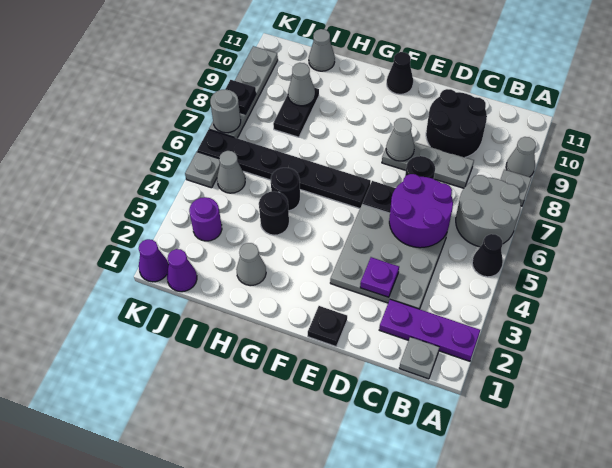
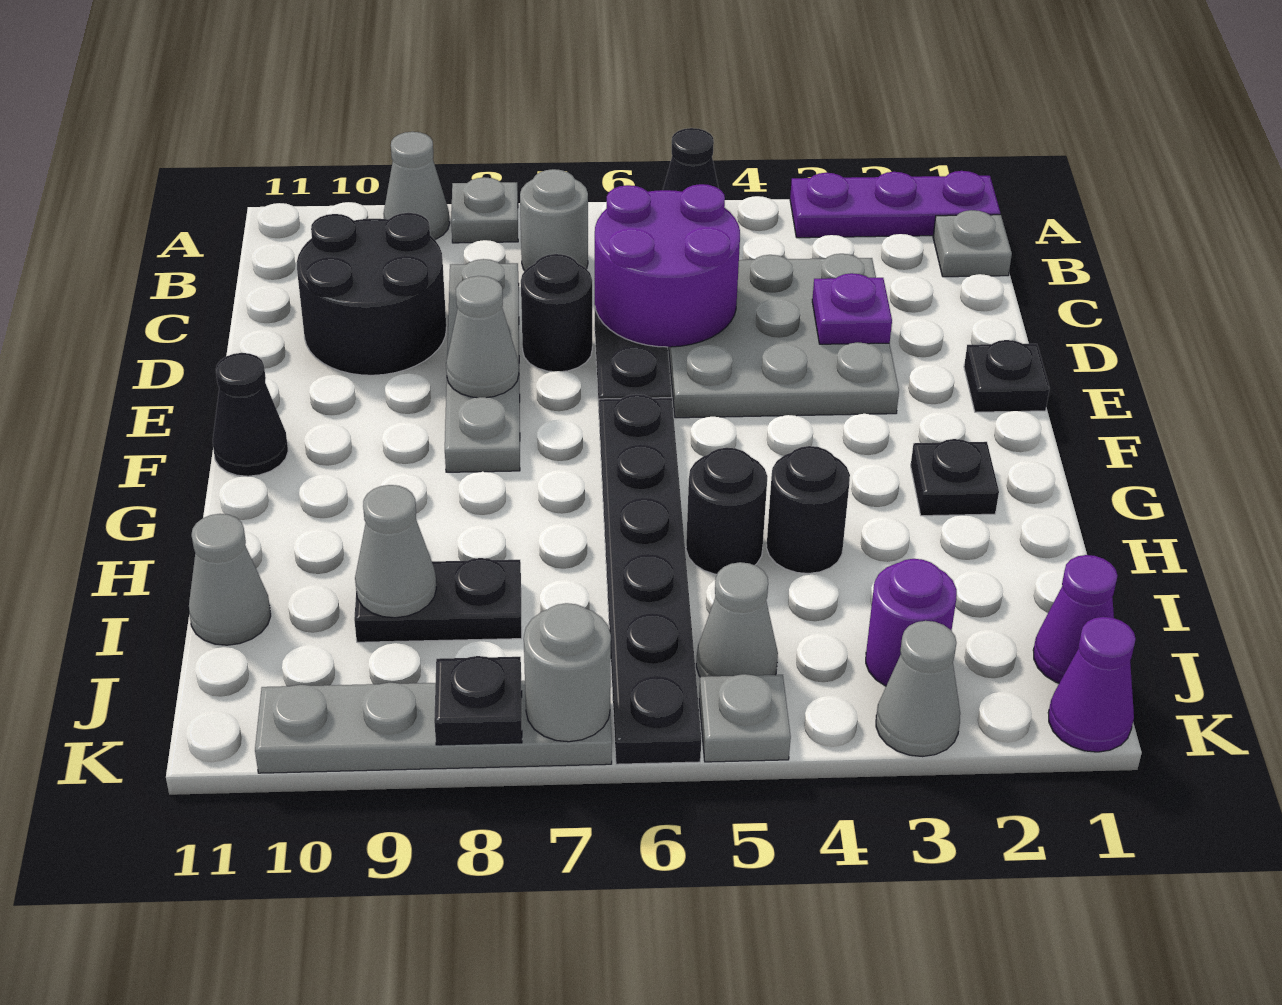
purple plate A2:C2 level 1 -> purple plate A1:A3 level 1
grey round brick A6:B7 level 1 -> grey round brick B7 level 1
grey plate C8:E8 level 1 -> grey plate C8:F8 level 1
none -> black plate G2 level 1
grey cone H2 level 1 -> grey cone K3 level 1

